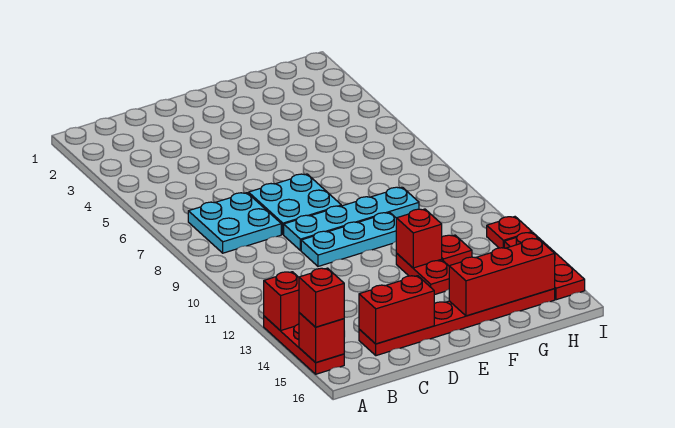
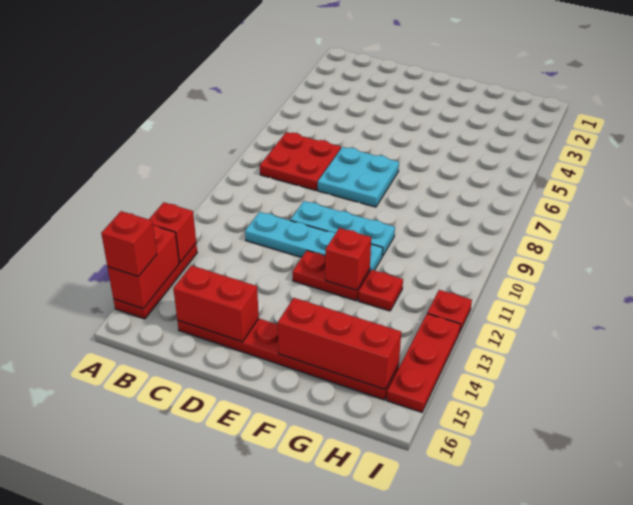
red brick A15 level 2 -> red brick A14:A15 level 2
cyan plate B7:C8 level 1 -> red plate B7:C8 level 1
cyan plate D9:G9 level 1 -> cyan plate C11:F11 level 1
red plate F12:F13 level 1 -> red plate E12:F12 level 1

